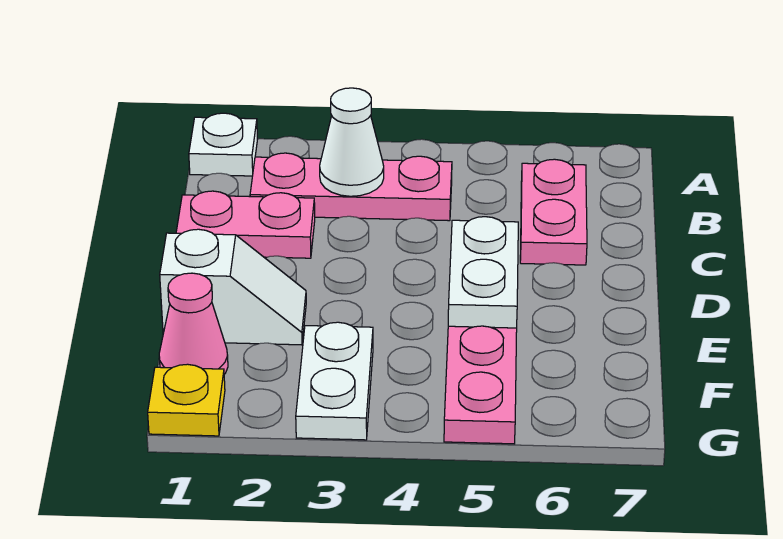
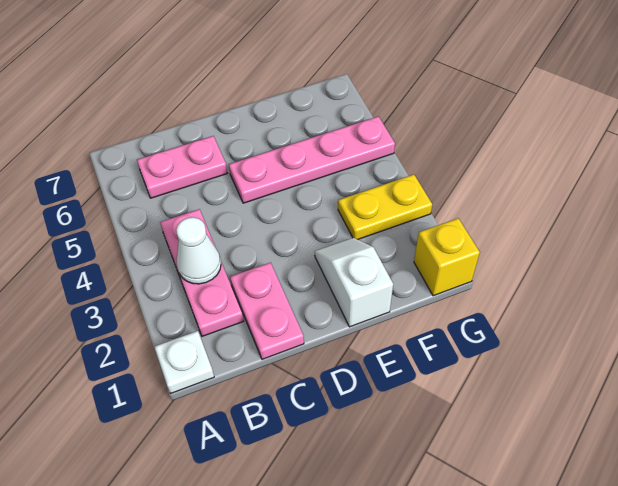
white plate D5:E5 level 2 -> none
pink cone F1 level 1 -> none
white plate F3:G3 level 1 -> yellow plate F3:G3 level 1
yellow plate G1 level 1 -> yellow brick G1 level 1

